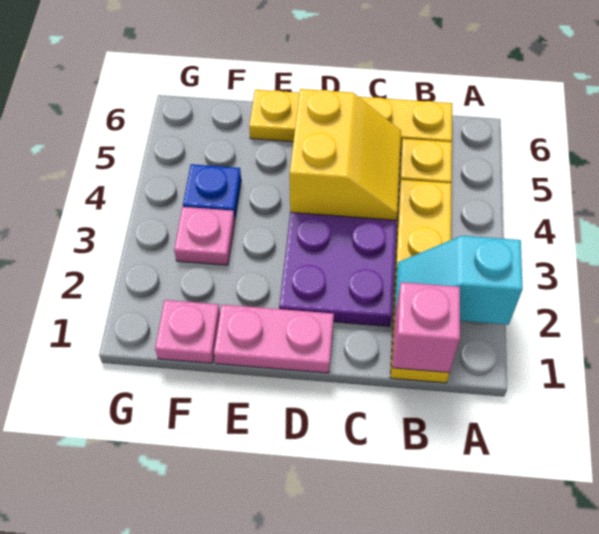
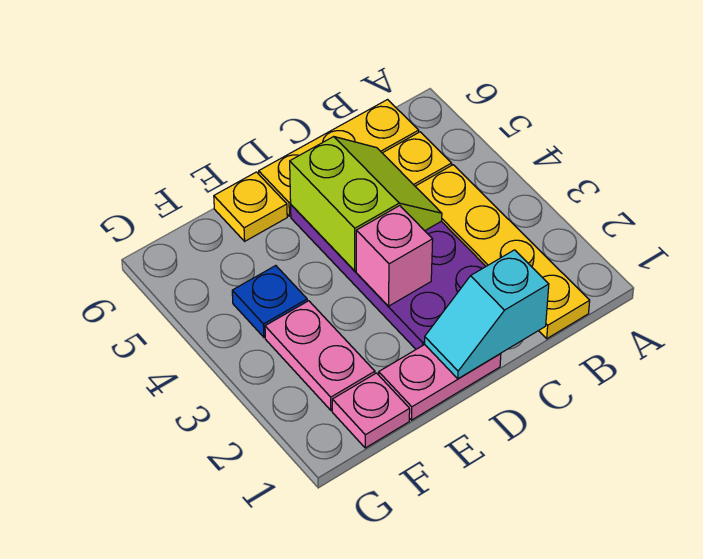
cyan slope A2:B2 level 2 top A -> cyan slope C1:D1 level 2 top C
pink brick B1 level 2 -> pink brick D3 level 2
yellow slope C4:D5 level 2 top D -> lime slope C4:D5 level 2 top D
pink plate F3 level 1 -> pink plate F2:F3 level 1

